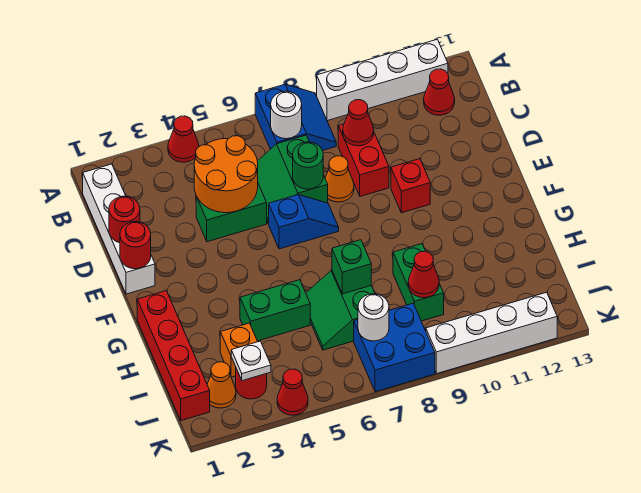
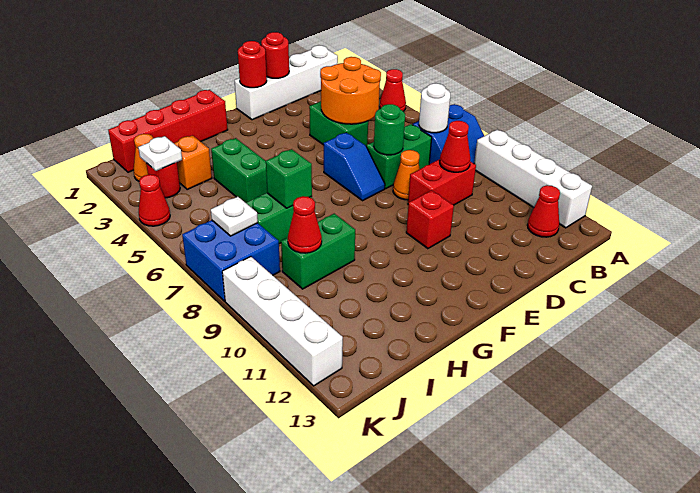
white round brick J7 level 2 -> white plate J7 level 2

